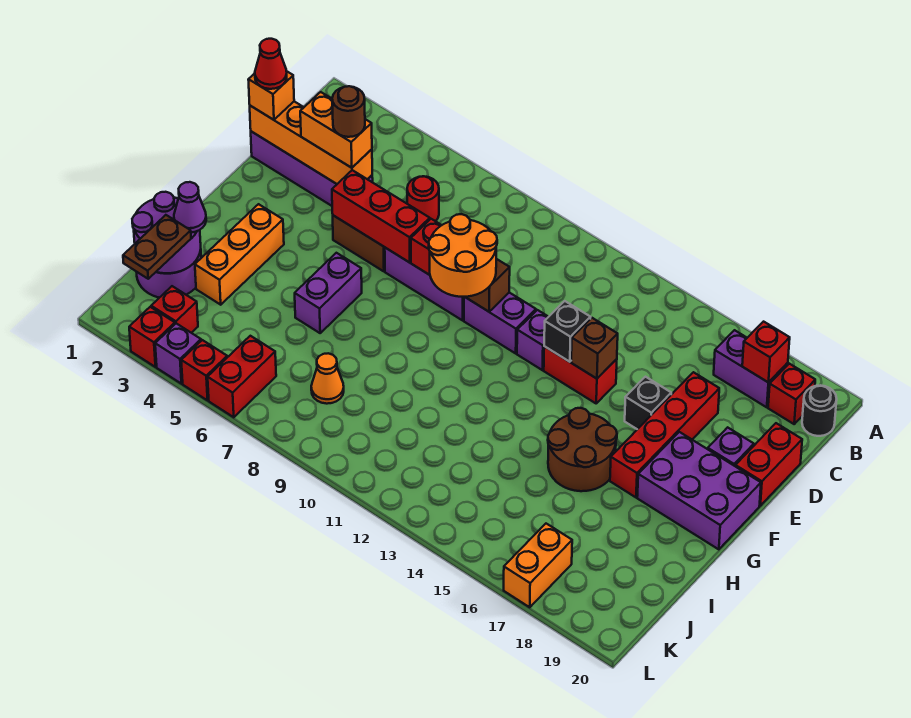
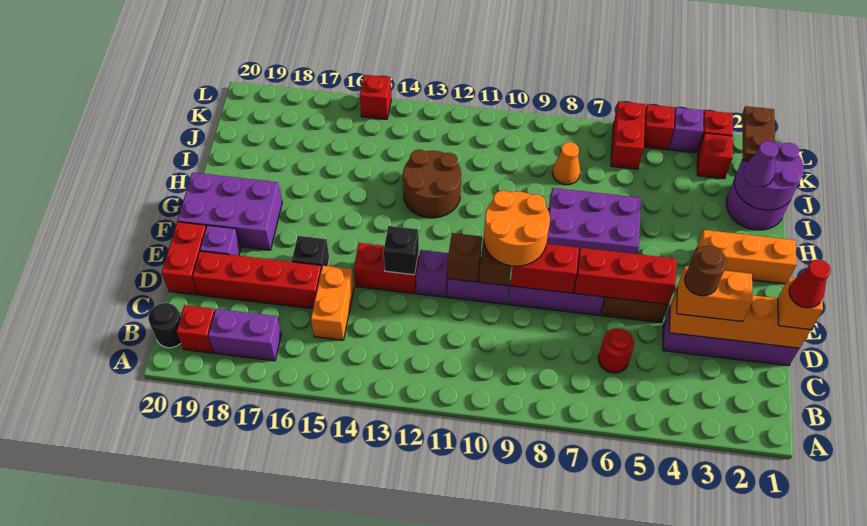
red brick B18 level 2 -> red brick L15 level 1
red brick D17:G17 level 1 -> red brick D16:D19 level 1
brown brick E14 level 2 -> brown brick E11 level 2
orange brick G3:I3 level 1 -> orange brick G1:G3 level 1
purple brick G6:H6 level 1 -> purple brick G6:H8 level 1
brown round brick G15:H16 level 1 -> brown round brick H12:I13 level 1
orange brick K17:L17 level 1 -> orange brick C15:D15 level 1

